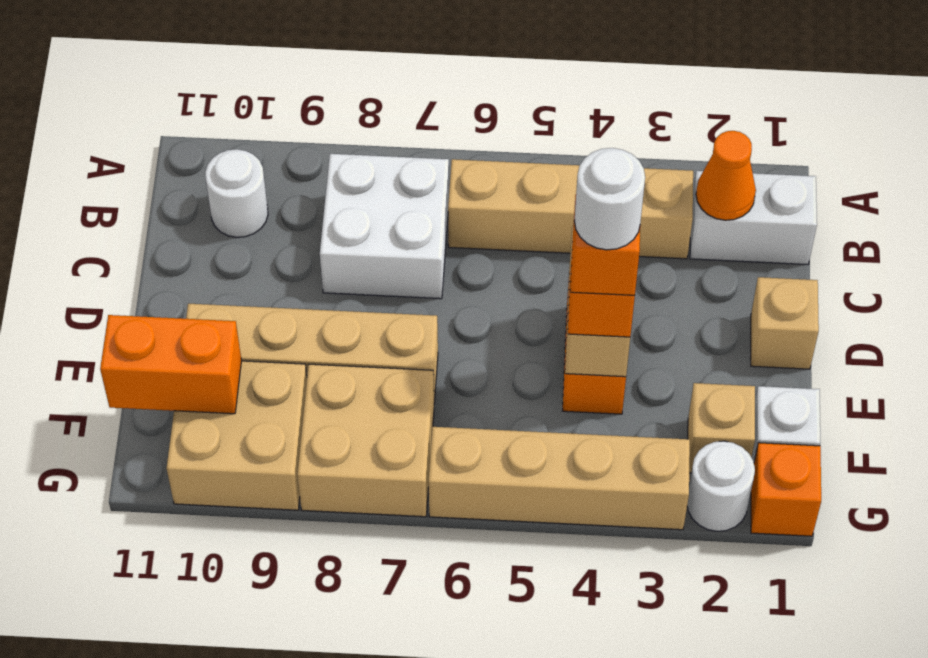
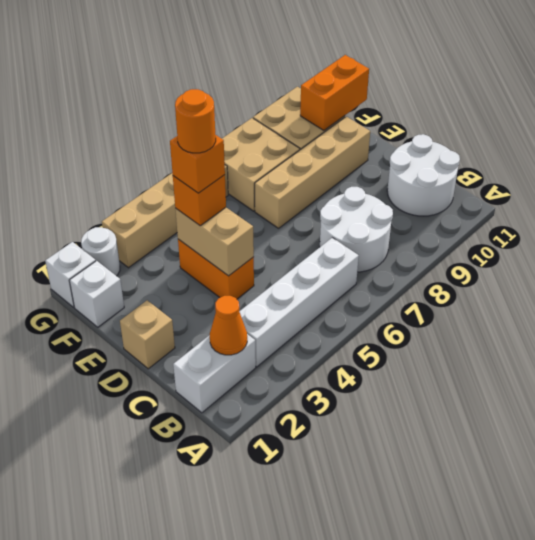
tan brick B3:B6 level 1 -> white brick B3:B6 level 1
white brick B7:C8 level 1 -> white round brick B7:C8 level 1
white round brick B10 level 1 -> white round brick B10:C11 level 1
white round brick E4 level 5 -> orange round brick E4 level 5
tan brick F2 level 1 -> none
orange brick G1 level 1 -> white brick G1 level 1

